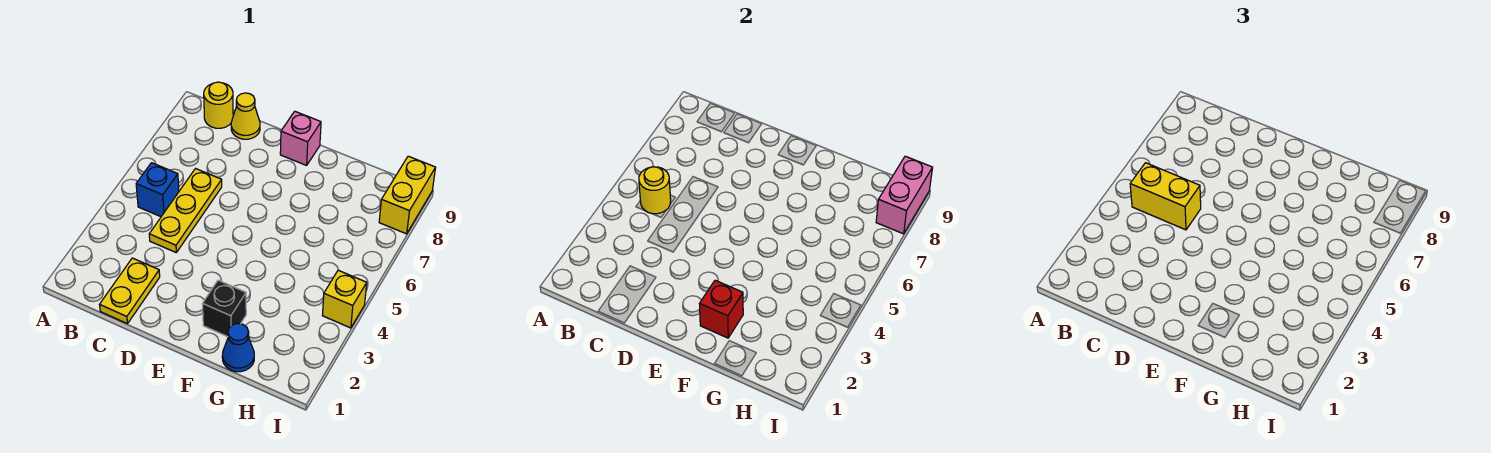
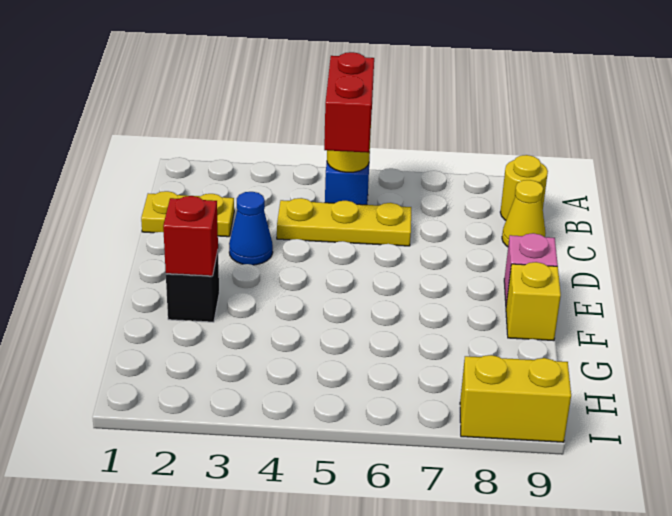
yellow brick B5:C5 level 3 -> red brick B5:C5 level 3
blue cone G1 level 1 -> blue cone D3 level 1
yellow brick I4 level 1 -> yellow brick F9 level 1
pink brick I8:I9 level 2 -> none

